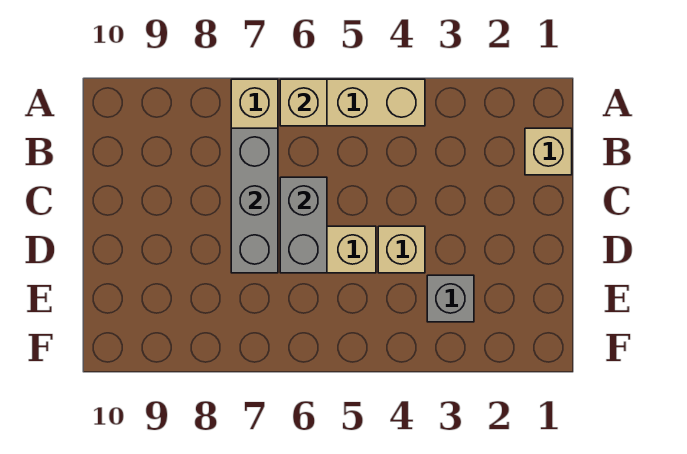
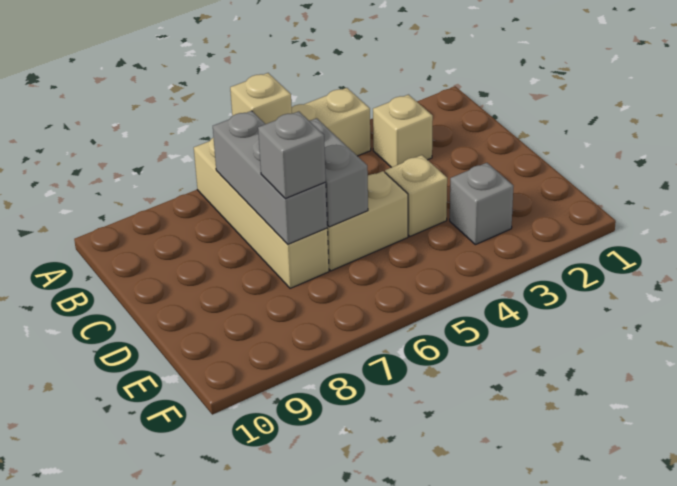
tan brick B1 level 1 -> tan brick B3 level 1
none -> grey brick D7 level 3

